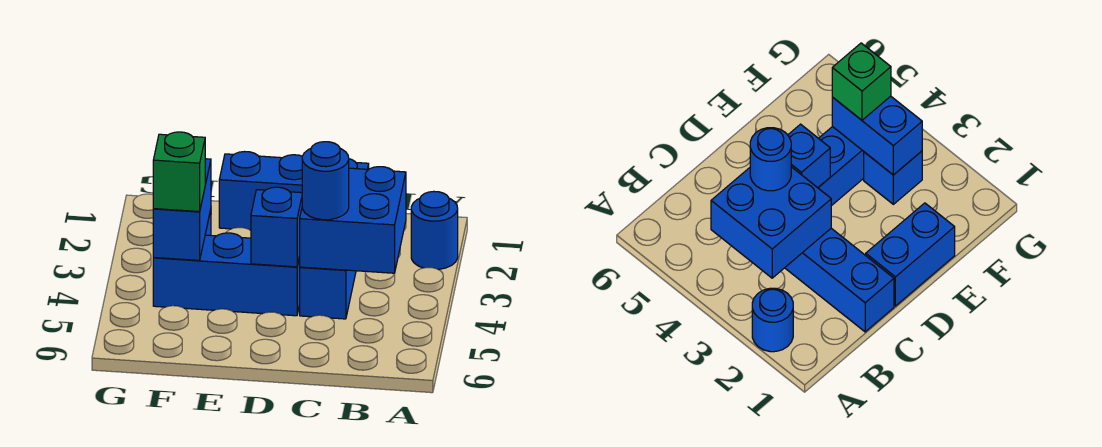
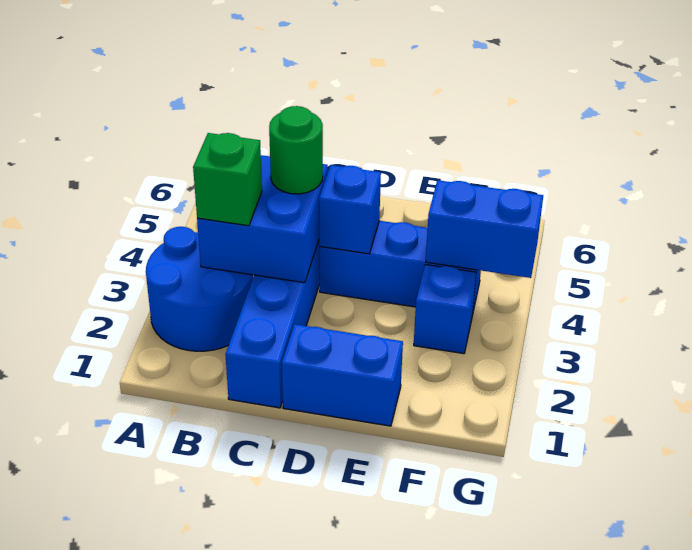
blue round brick A2 level 1 -> blue round brick A2:B3 level 1
blue round brick C4 level 3 -> green round brick C4 level 3
blue brick F3:F4 level 2 -> blue brick F4:G4 level 2
green brick F4 level 3 -> green brick B3 level 3

